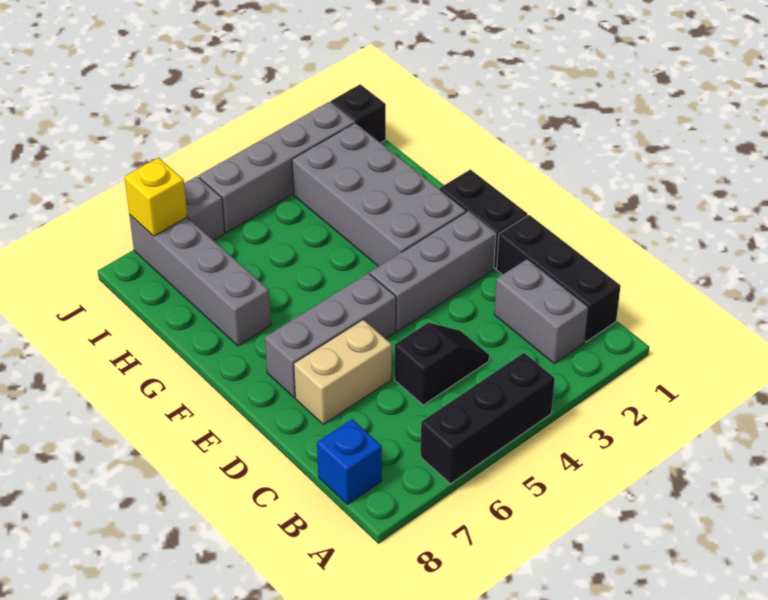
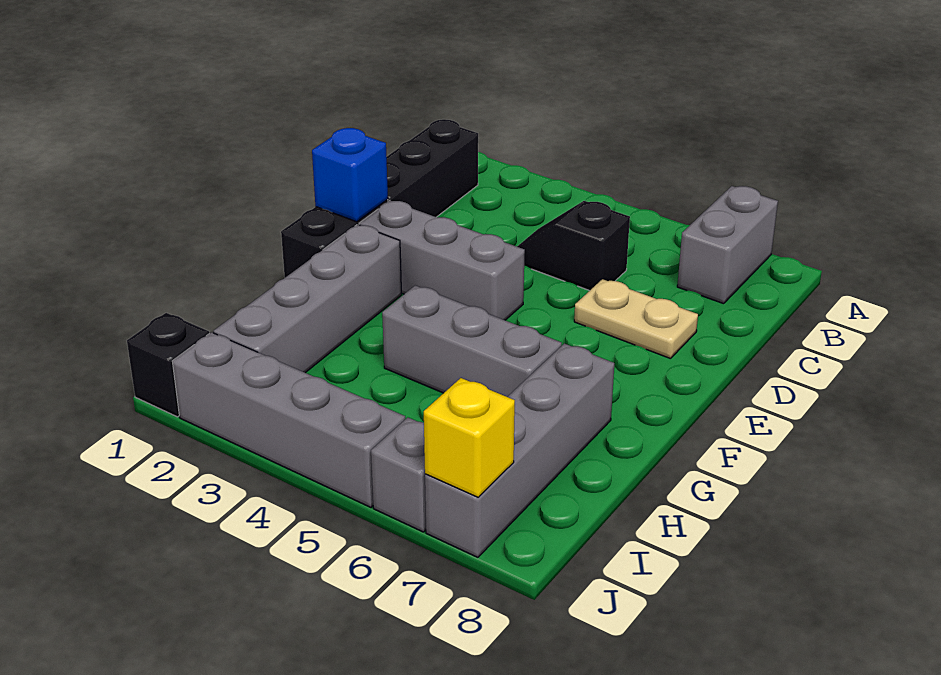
black brick A4:A6 level 1 -> none
grey brick B2:C2 level 1 -> grey brick A7:B7 level 1
blue brick B8 level 1 -> blue brick E1 level 2
tan brick D6:D7 level 1 -> tan plate D6:D7 level 1
grey brick E5:E7 level 1 -> grey brick G4:G6 level 1
grey brick F2:I3 level 1 -> grey brick F2:I2 level 1

